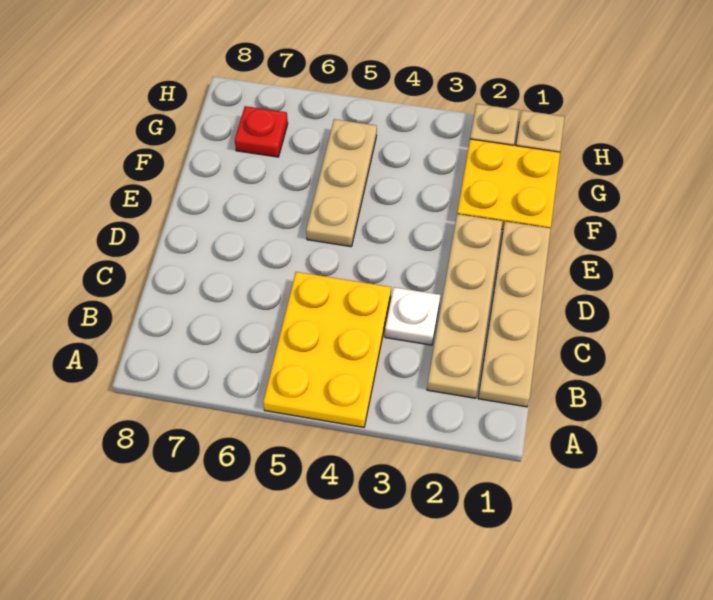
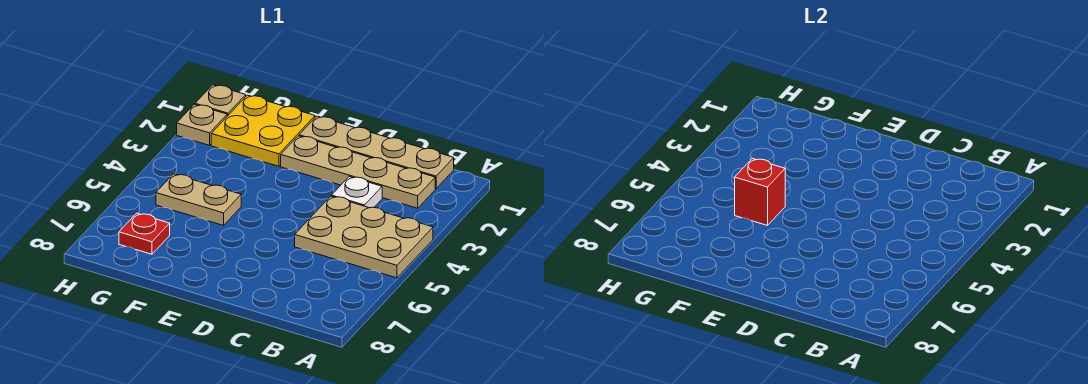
yellow plate A4:C5 level 1 -> tan plate A4:C5 level 1
tan plate E5:G5 level 1 -> tan plate F5:G5 level 1
none -> red brick F5 level 2

